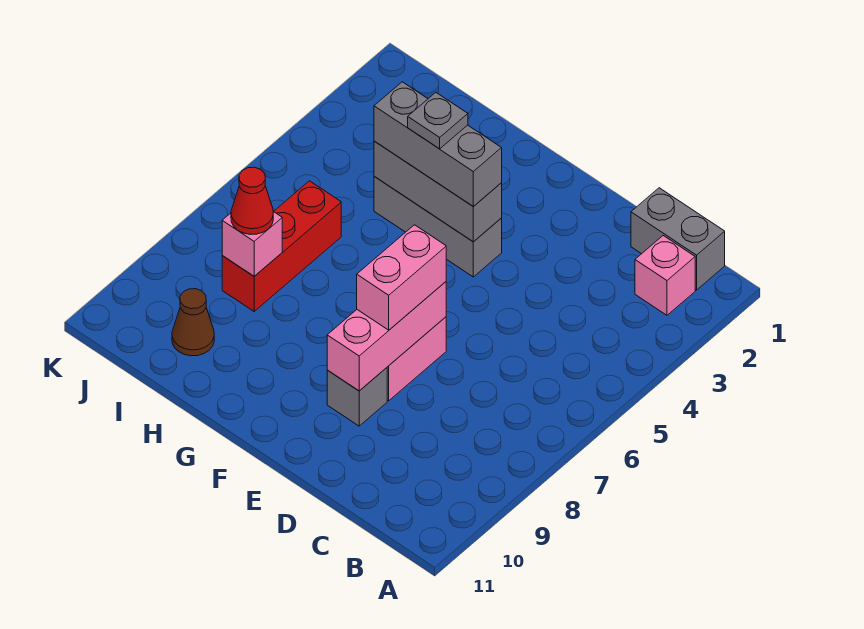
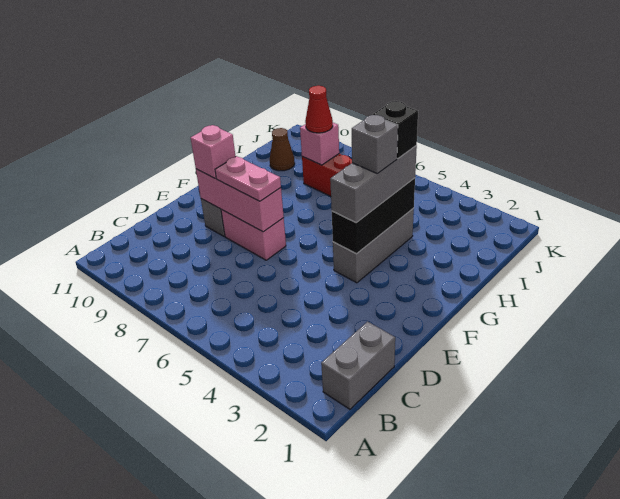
pink brick B2 level 1 -> pink brick E9 level 3
pink brick E7:E8 level 3 -> pink plate E7:E8 level 3
grey brick F4:H4 level 2 -> black brick F4:H4 level 2
grey plate G4 level 4 -> grey brick G4 level 4
none -> black brick H4 level 4

